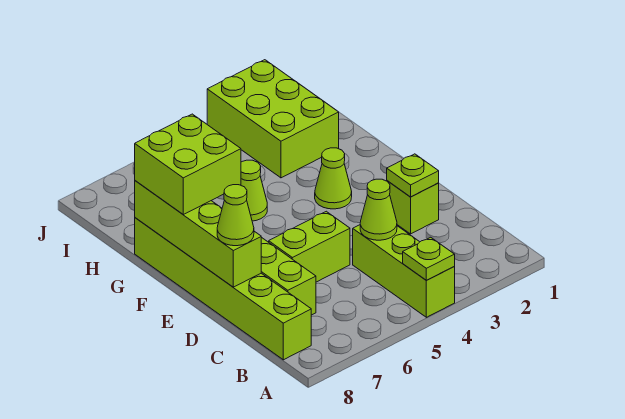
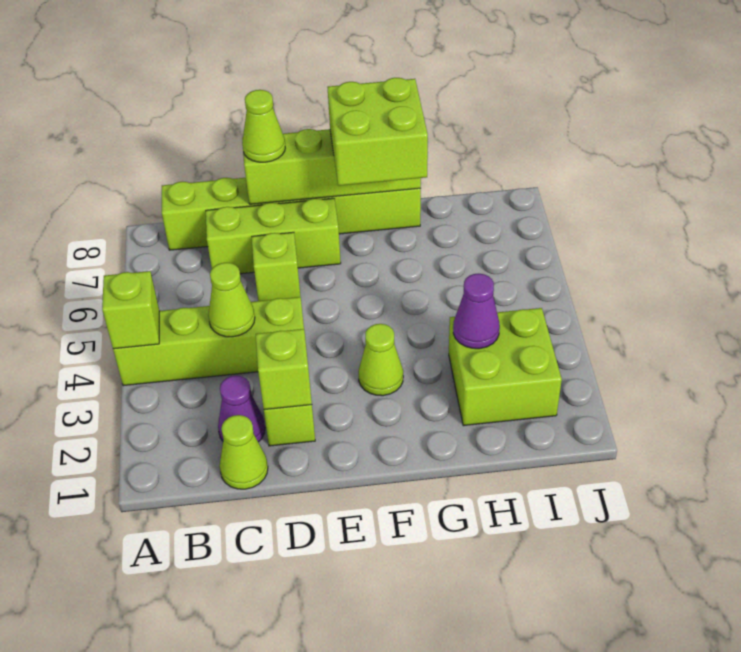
lime brick A4:C4 level 1 -> lime brick A4:D4 level 1
lime plate A4 level 2 -> lime brick A4 level 2
none -> purple cone C2 level 1
lime plate D2 level 2 -> lime brick D2 level 2
lime brick D5:D6 level 1 -> lime brick D6 level 1
lime cone G5 level 1 -> lime cone C1 level 1
lime brick H2:J3 level 1 -> lime brick H2:I3 level 1
none -> purple cone H3 level 2

